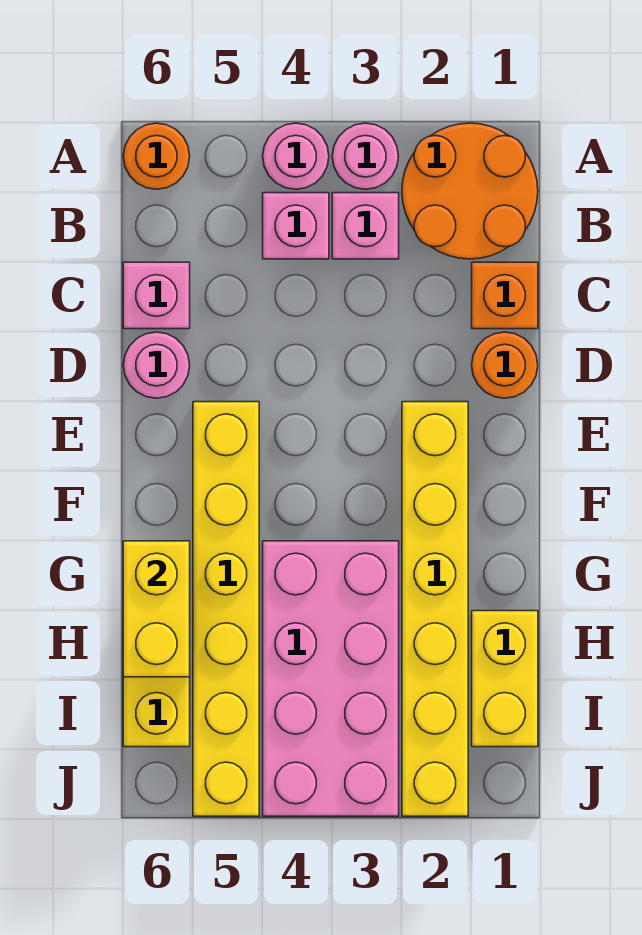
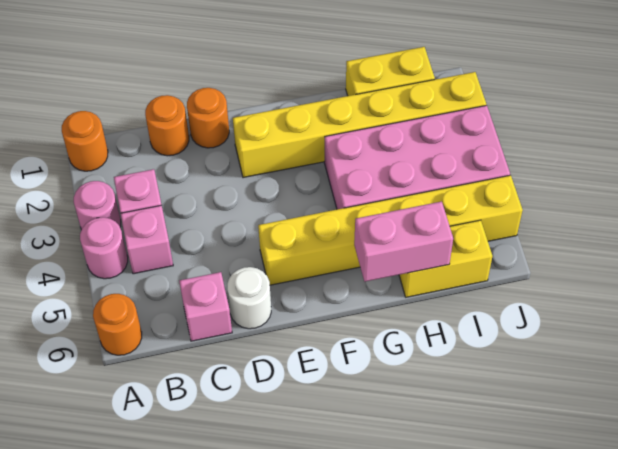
orange round brick A1:B2 level 1 -> orange round brick A1 level 1
orange brick C1 level 1 -> orange round brick C1 level 1
pink round brick D6 level 1 -> white round brick D6 level 1
yellow brick G6:H6 level 2 -> pink brick G6:H6 level 2

